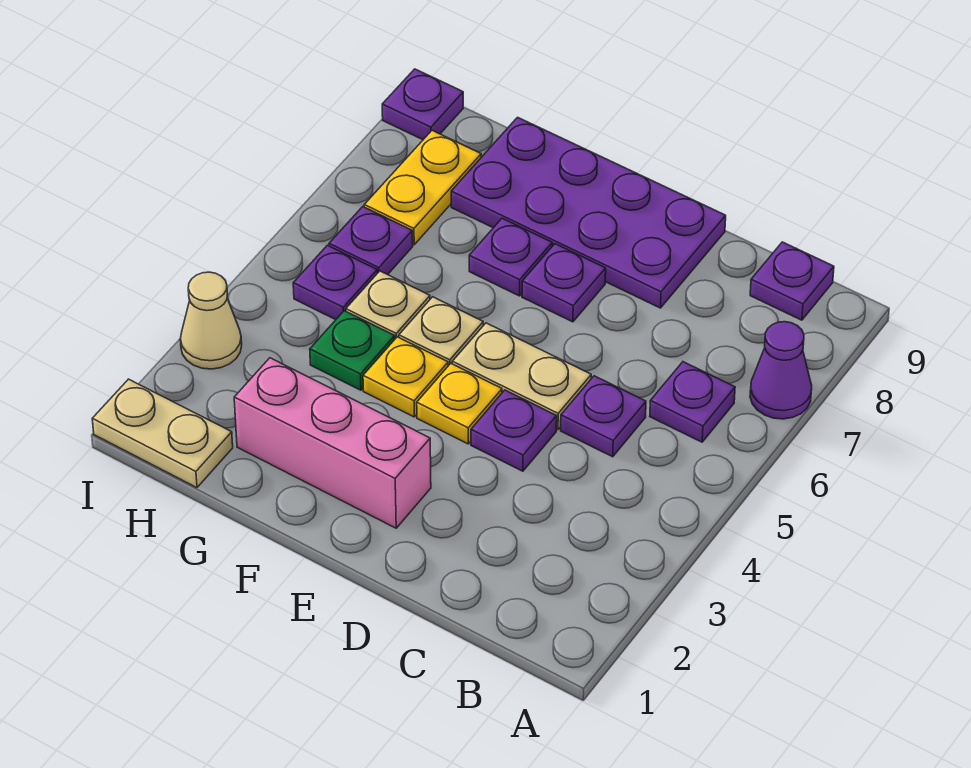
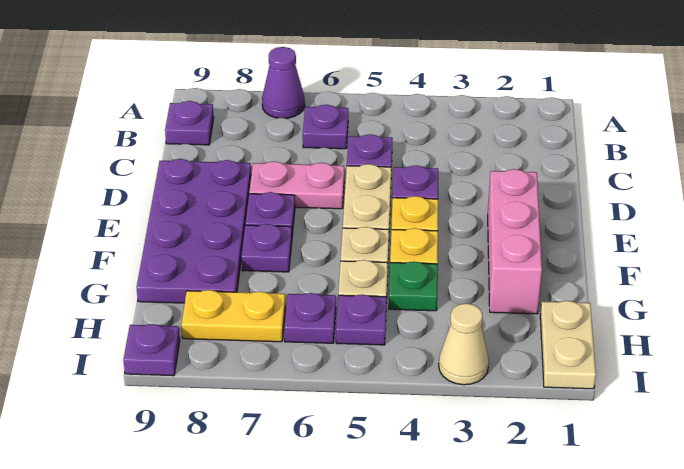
none -> pink plate D6:D7 level 1

